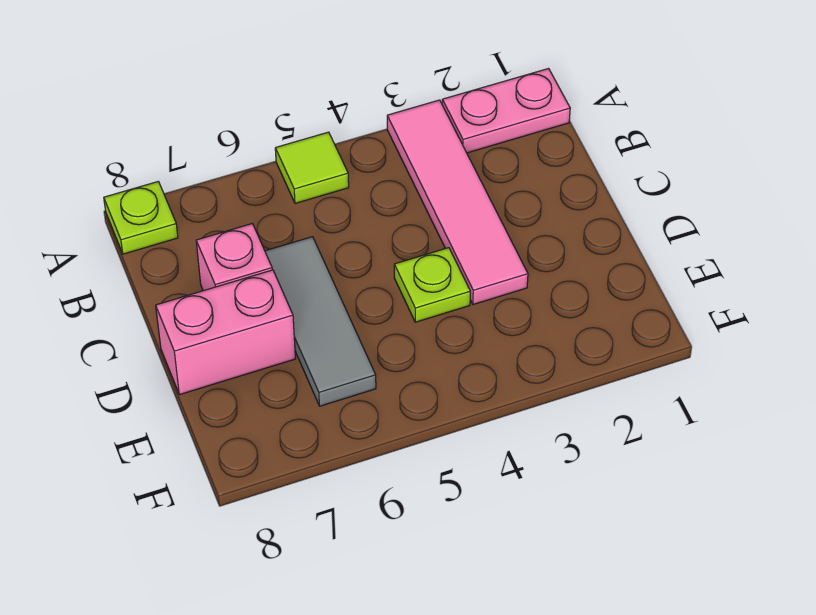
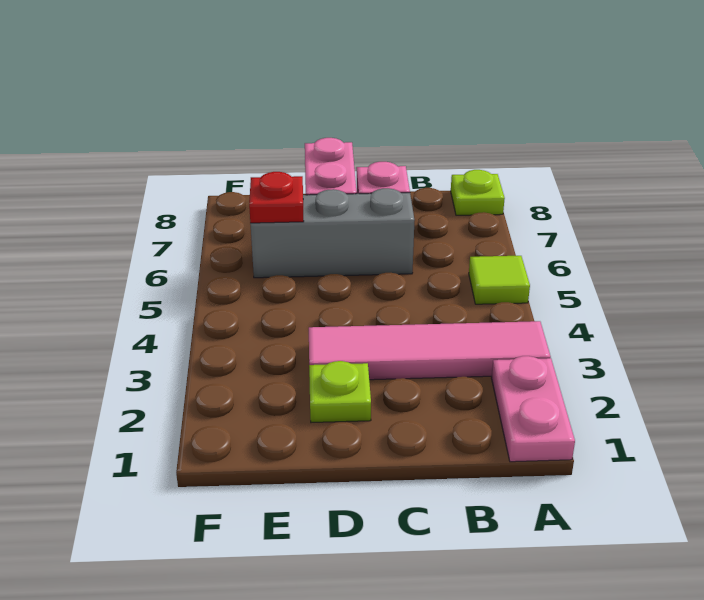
grey tile C6:E6 level 1 -> grey brick C6:E6 level 1
lime plate D4 level 1 -> lime plate D2 level 1
none -> red plate E6 level 2

